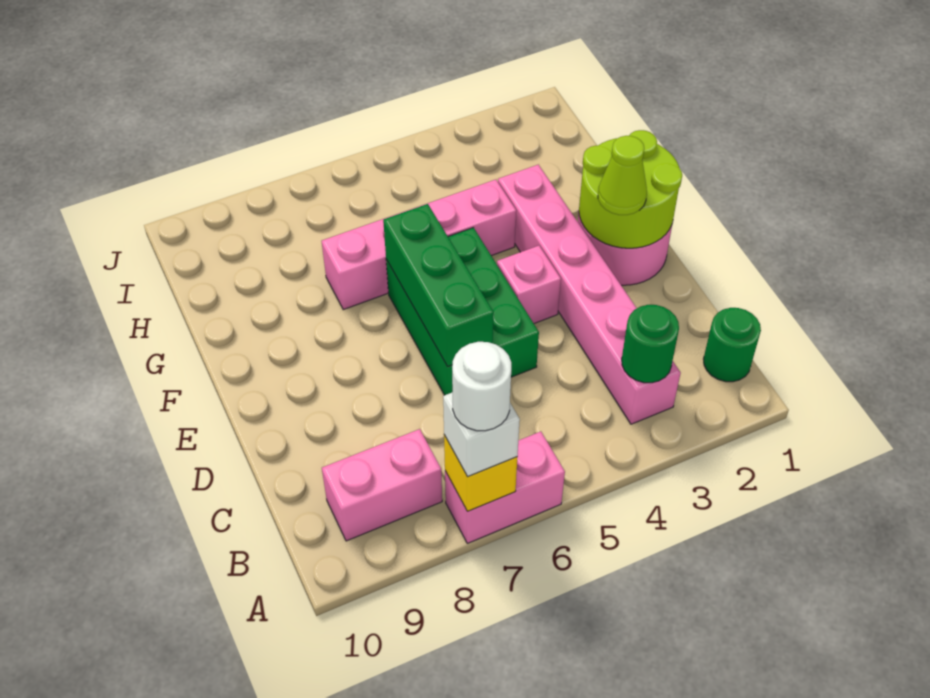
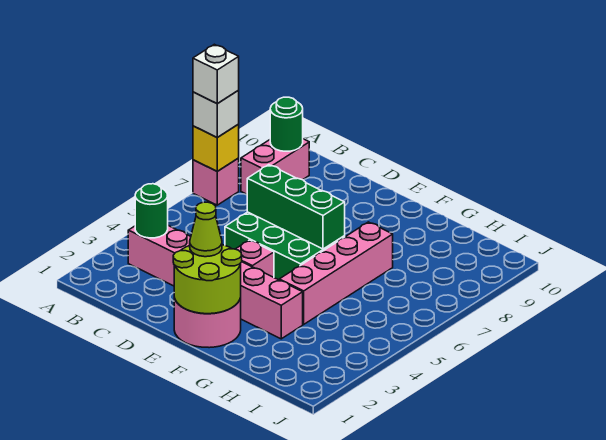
pink brick A6:A7 level 1 -> pink brick A7 level 1
white round brick A7 level 4 -> white brick A7 level 4
green round brick B1 level 1 -> green round brick B9 level 2

